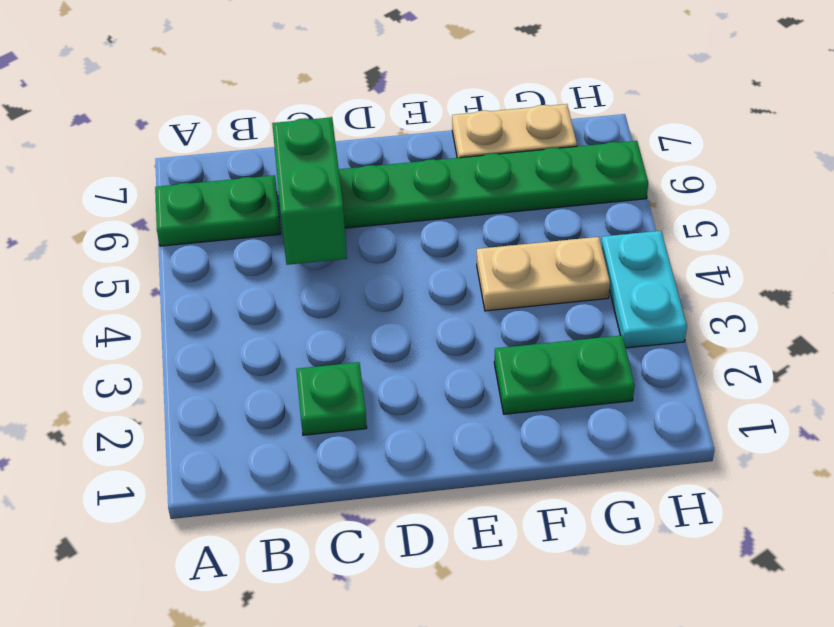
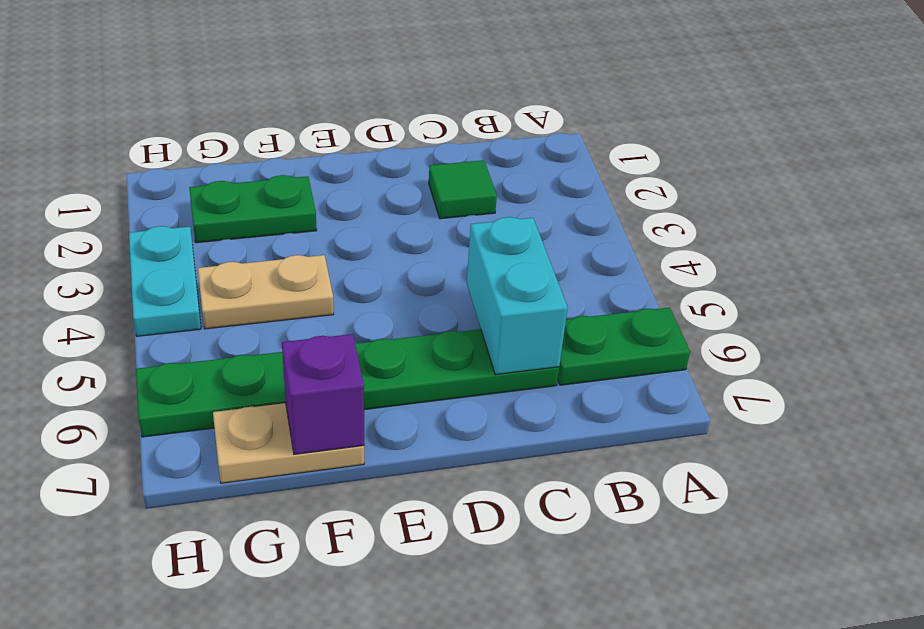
green plate C2 level 1 -> green tile C2 level 1
green brick C5:C6 level 2 -> cyan brick C5:C6 level 2
none -> purple brick F7 level 2

